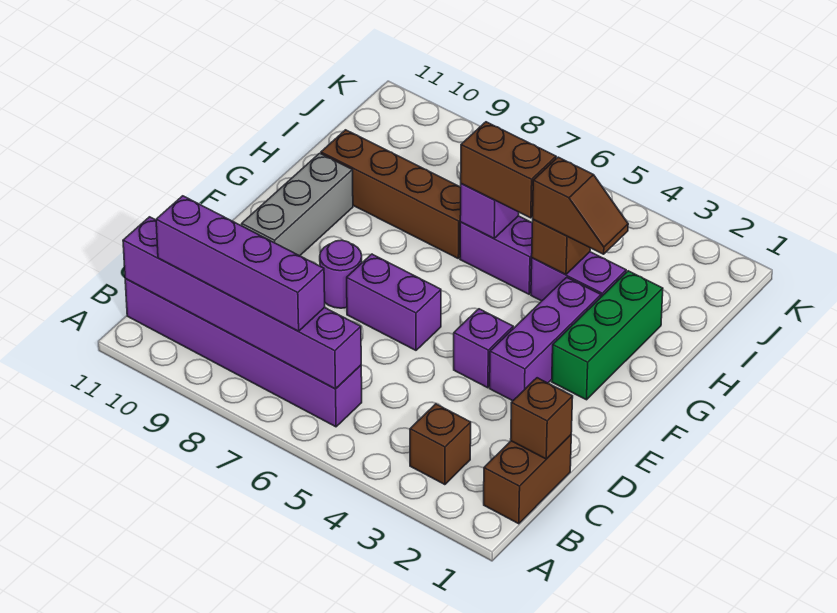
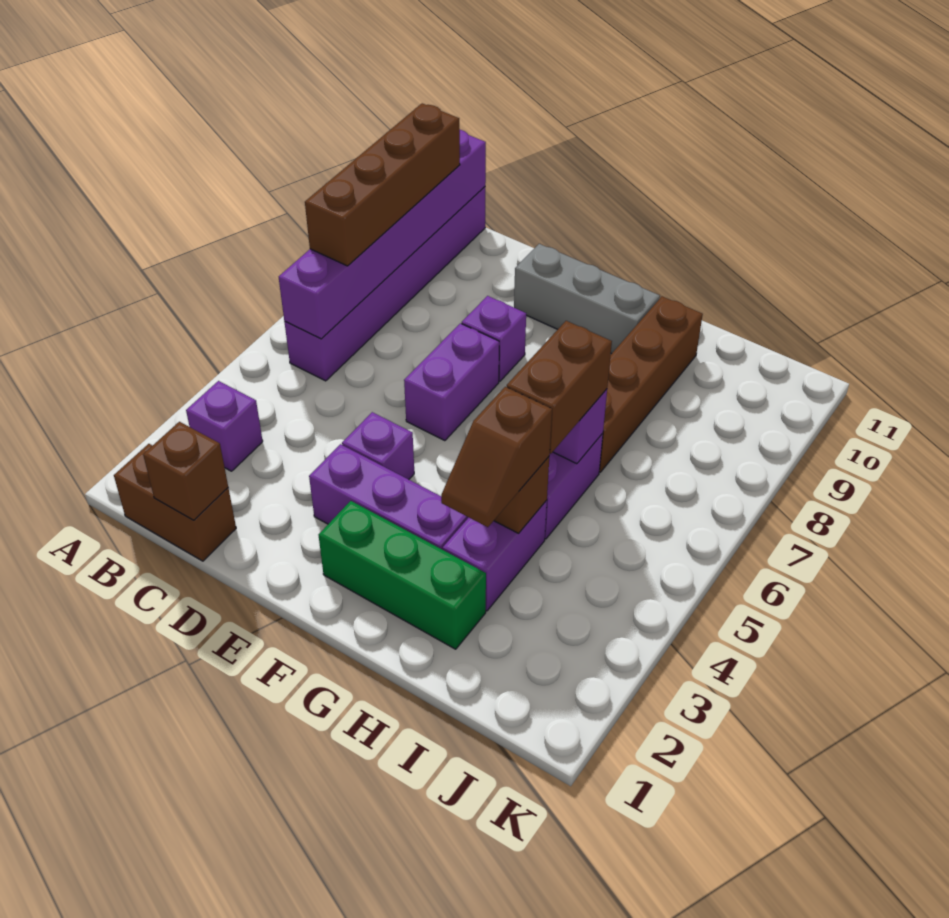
brown brick B3 level 1 -> purple brick B3 level 1
purple brick B7:B10 level 3 -> brown brick B7:B10 level 3
purple round brick E8 level 1 -> purple brick E8 level 1

